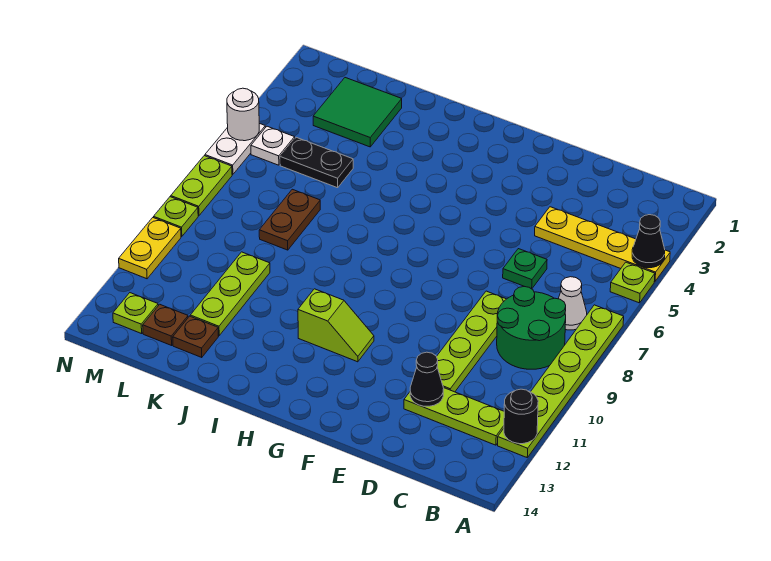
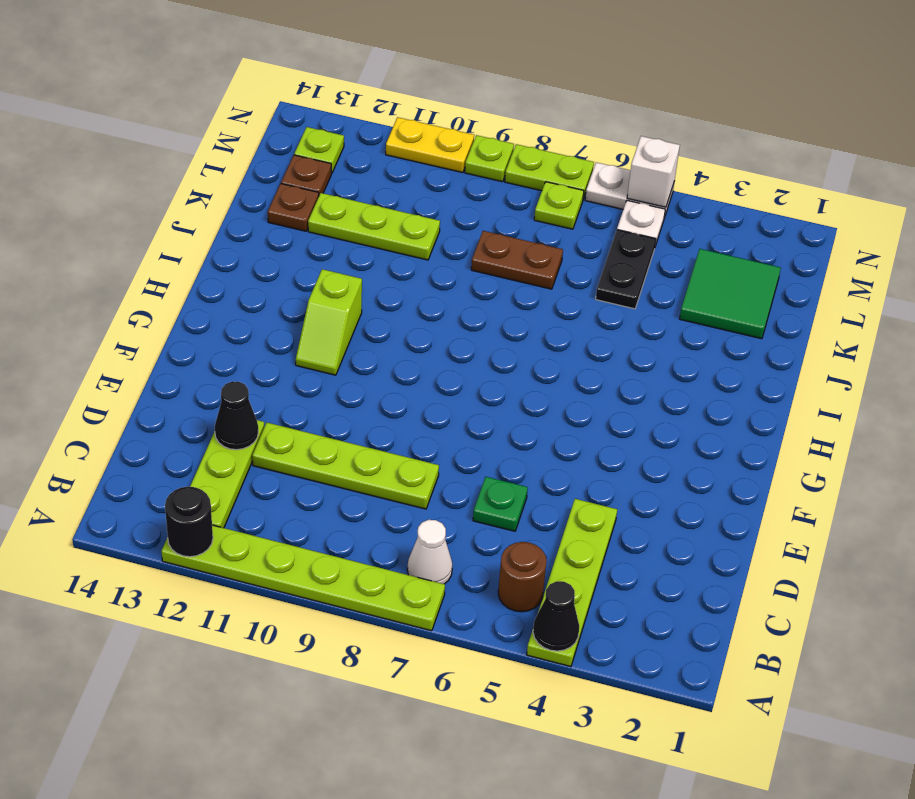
yellow plate A4:D4 level 1 -> lime plate A4:D4 level 1
lime plate A5 level 1 -> lime plate M7 level 1
none -> brown round brick B5 level 1
green round brick B8:C9 level 1 -> none
white round brick N5 level 2 -> white brick N5 level 2

